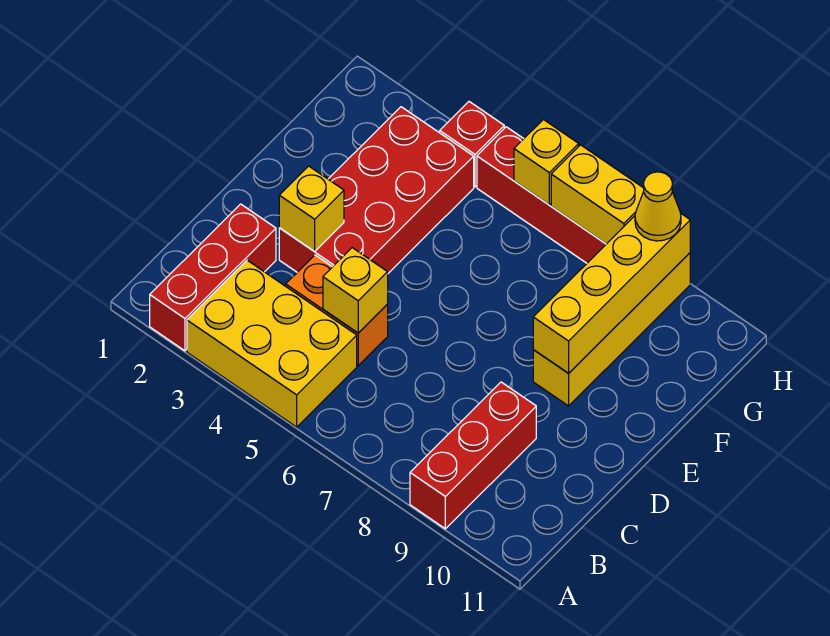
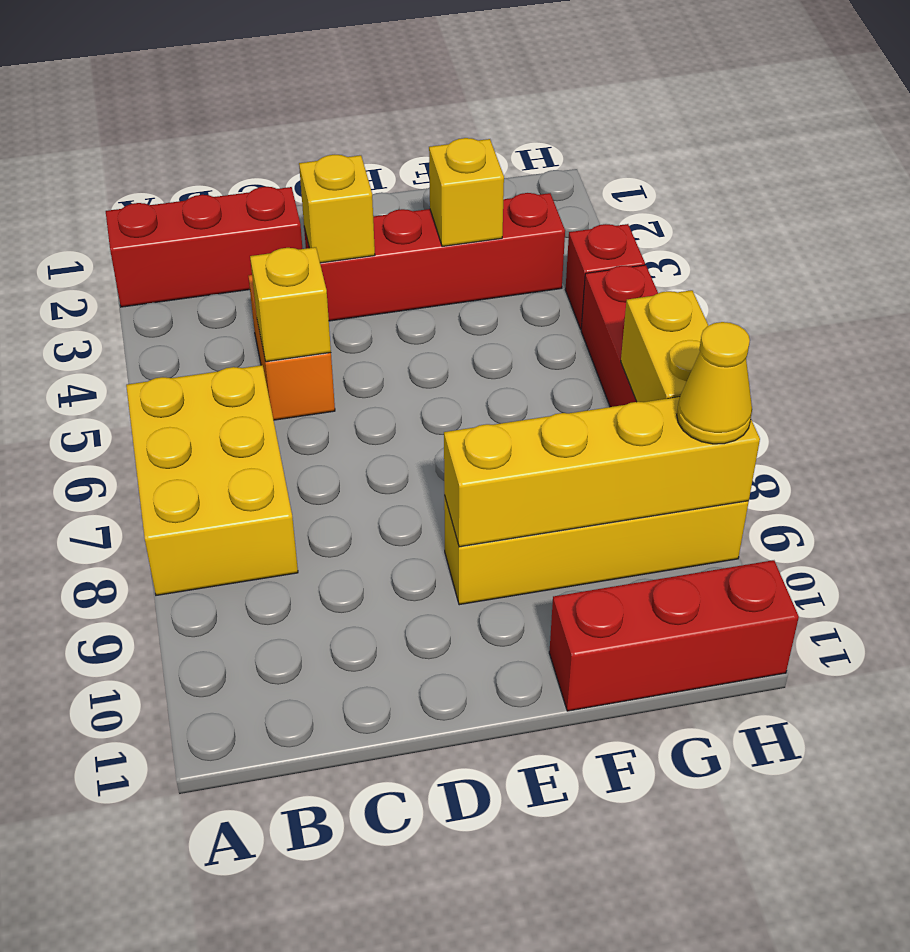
yellow brick A3:B5 level 1 -> yellow brick A6:B8 level 1
red brick A9:C9 level 1 -> red brick F11:H11 level 1
red brick D3:G4 level 1 -> red brick D3:G3 level 1
yellow brick H6 level 2 -> yellow brick F3 level 2

